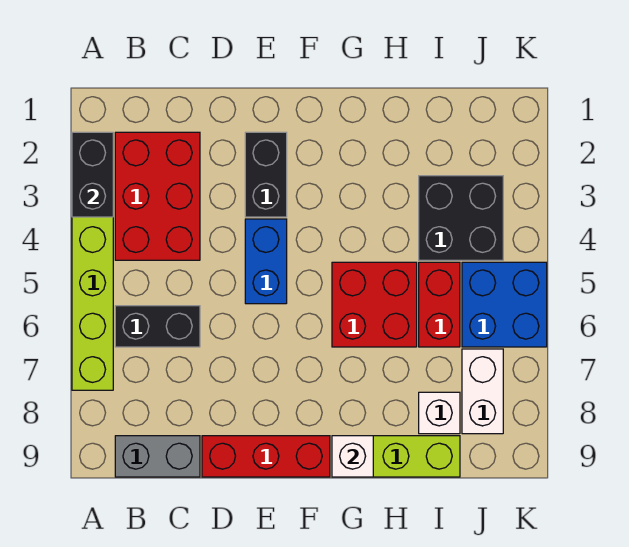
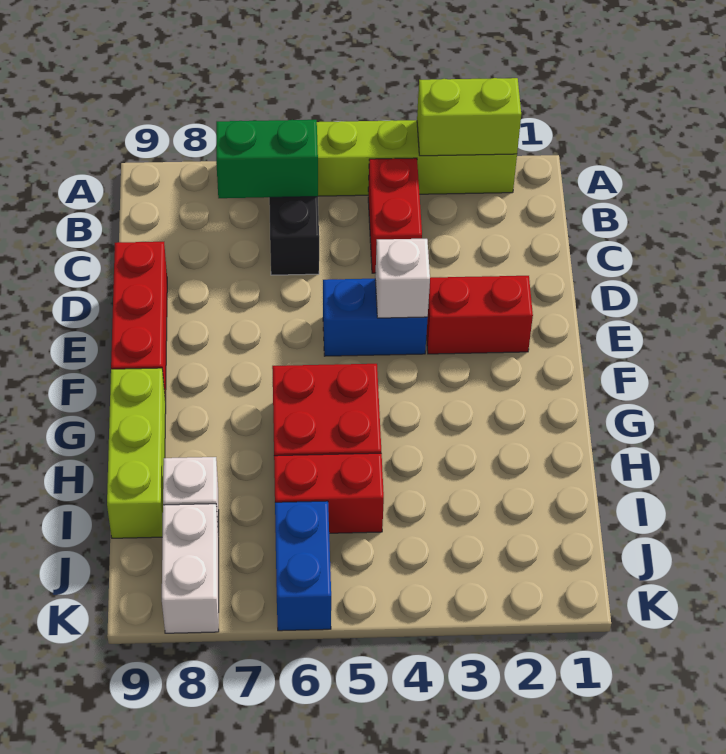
black brick A2:A3 level 2 -> lime brick A2:A3 level 2
red brick B2:C4 level 1 -> red brick B4:C4 level 1
none -> green brick B6:B7 level 2
grey brick B9:C9 level 1 -> none
black brick E2:E3 level 1 -> red brick E2:E3 level 1
white brick G9 level 2 -> white brick E4 level 2
black brick I3:J4 level 1 -> none
blue brick J5:K6 level 1 -> blue brick J6:K6 level 1
white brick J7:J8 level 1 -> white brick J8:K8 level 1

